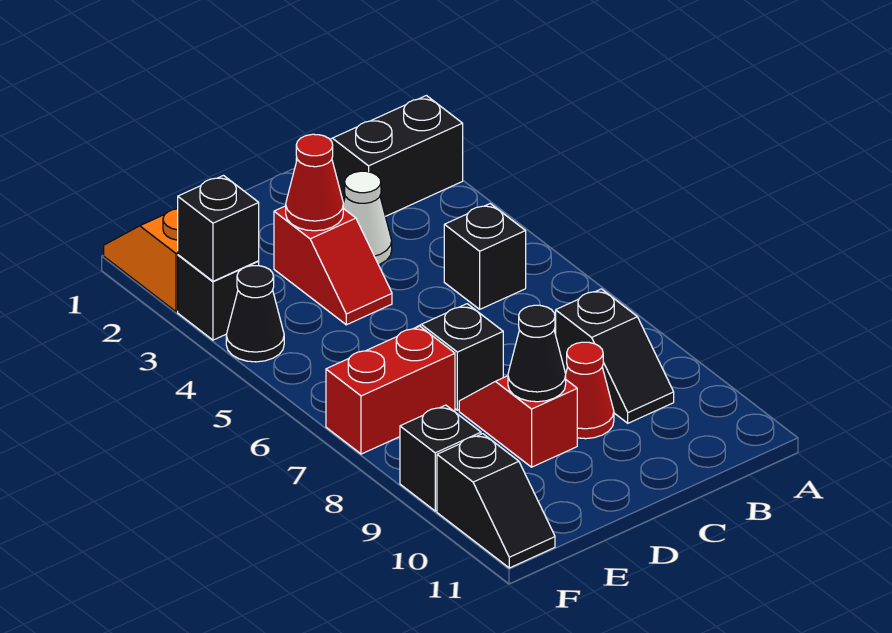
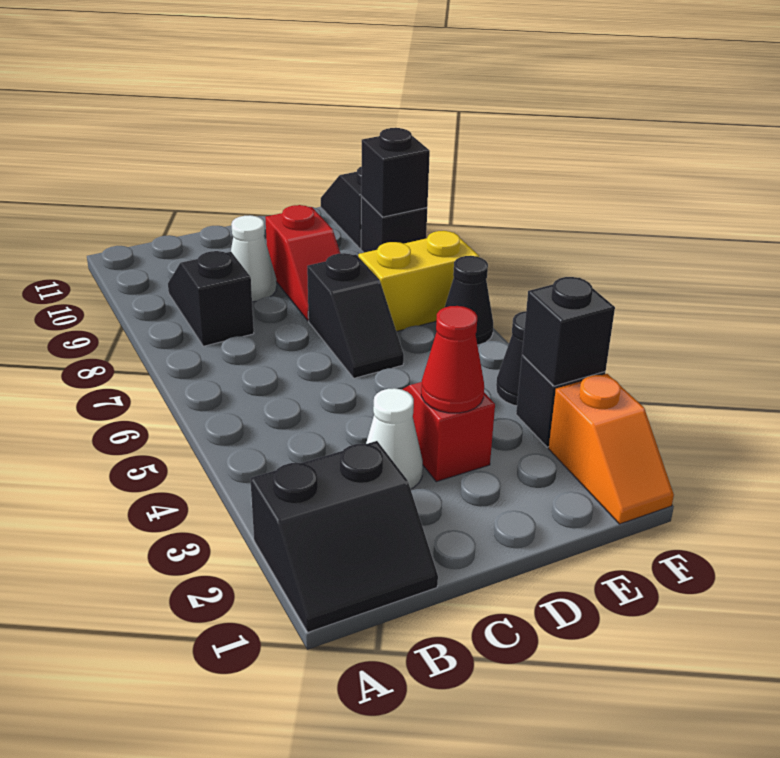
black brick B5 level 1 -> black brick F9 level 2
red cone C9 level 1 -> white cone C9 level 1
black cone D9 level 2 -> black cone F6 level 1
red brick E7:F7 level 1 -> yellow brick E7:F7 level 1

